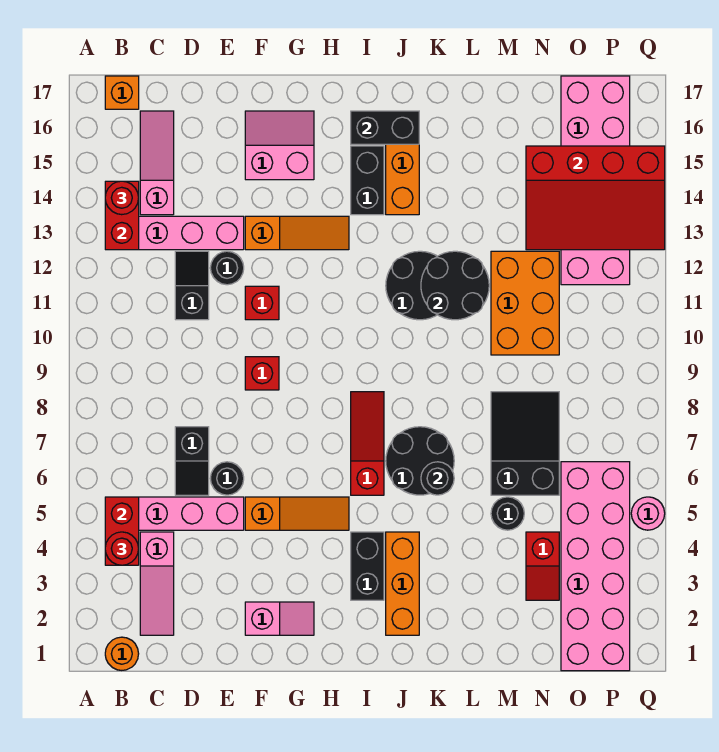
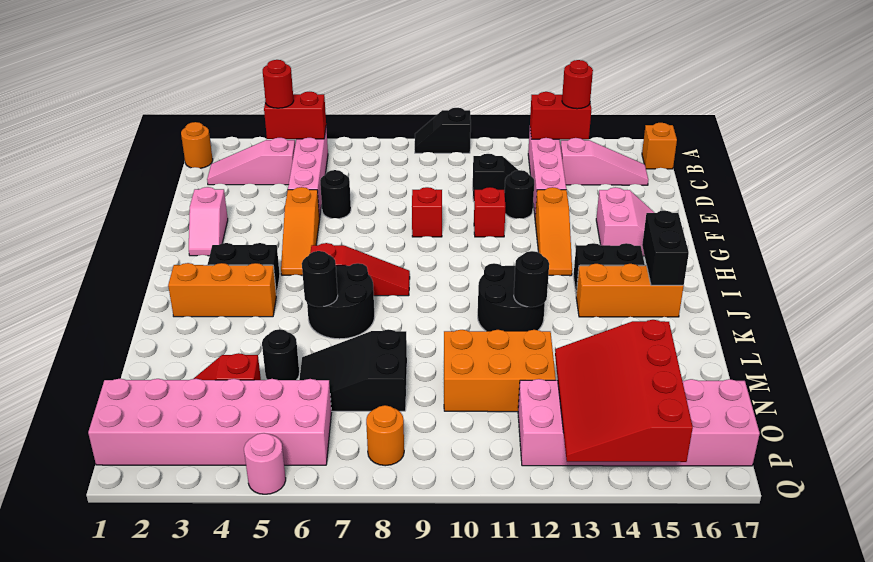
black slope D6:D7 level 1 top 7 -> black slope A9:A10 level 1 top 10
black round brick K11:L12 level 2 -> black round brick K12 level 2
black slope M6:N8 level 1 top 6 -> black slope M6:N8 level 1 top 8
none -> orange round brick P8 level 1

